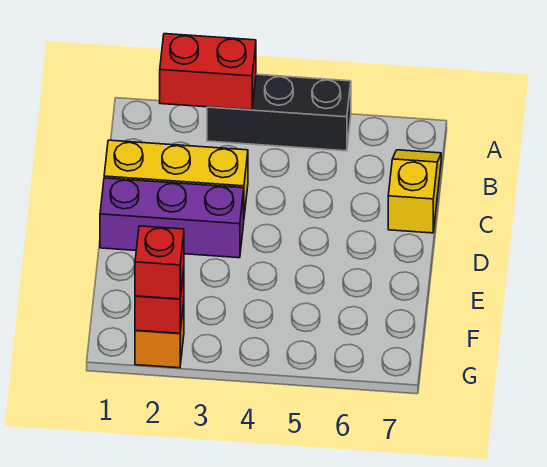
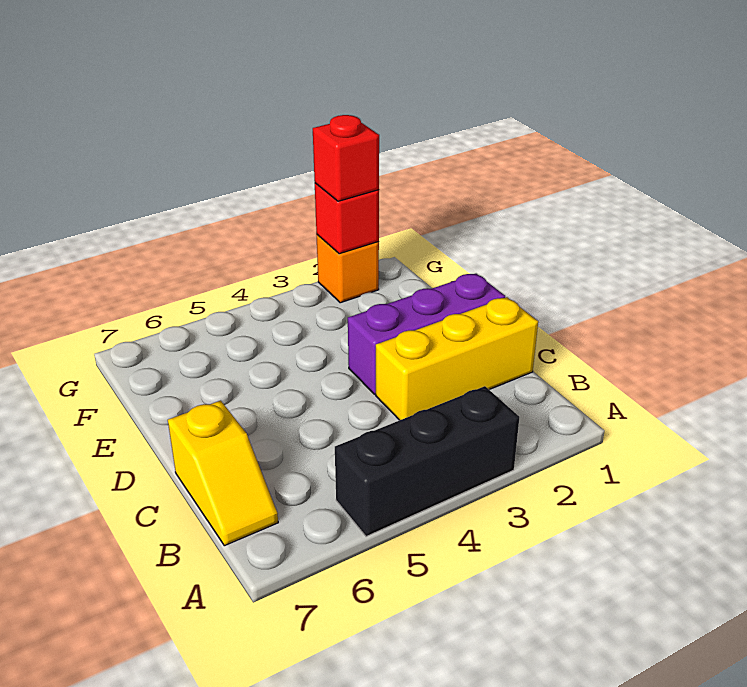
red brick A2:A3 level 2 -> none

